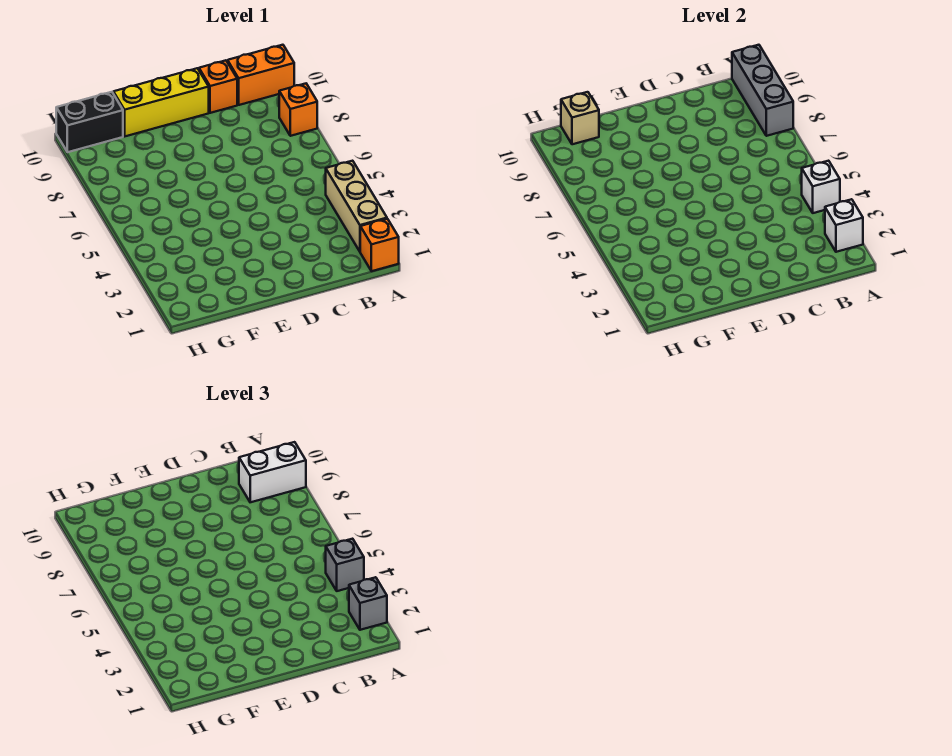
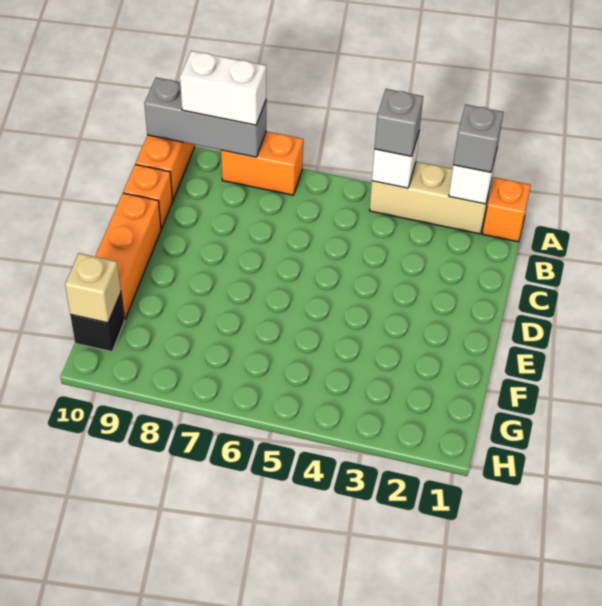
orange brick A8 level 1 -> orange brick A7:A8 level 1
white brick A9:B9 level 3 -> white brick A8:A9 level 3
yellow brick D10:F10 level 1 -> orange brick D10:F10 level 1
black brick G10:H10 level 1 -> black brick G10 level 1

